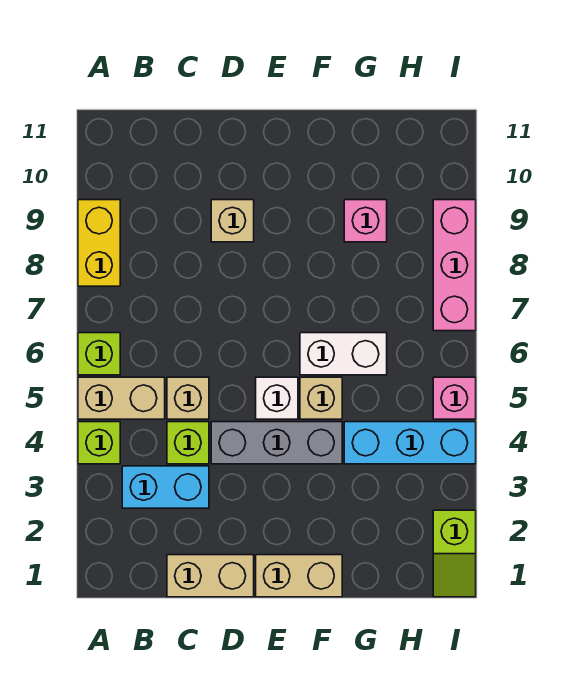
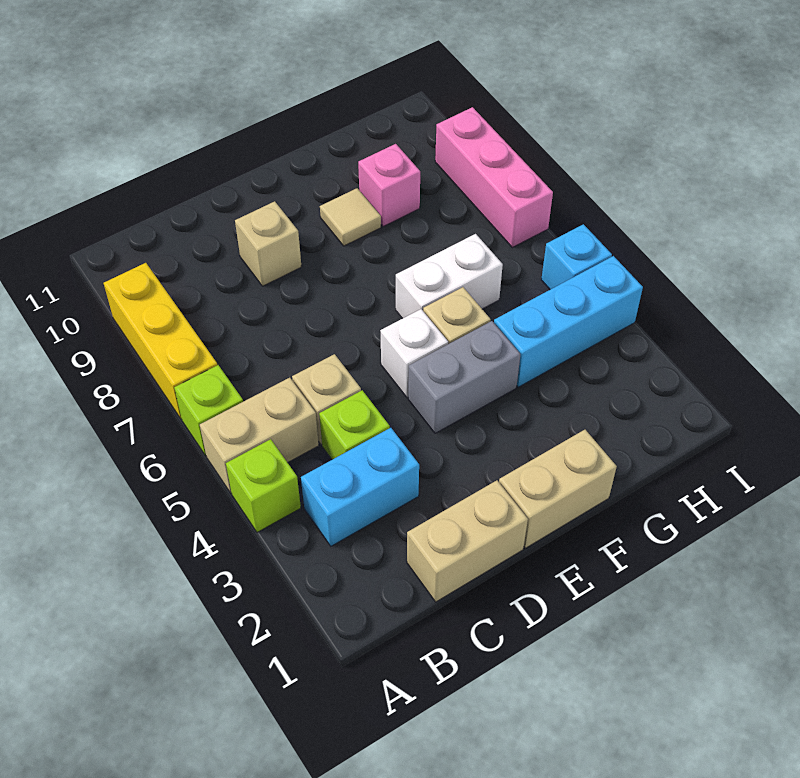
yellow brick A8:A9 level 1 -> yellow brick A7:A9 level 1
grey brick D4:F4 level 1 -> grey brick E4:F4 level 1
none -> tan tile F9 level 1
lime slope I1:I2 level 1 top 2 -> none
pink brick I5 level 1 -> cyan brick I5 level 1

